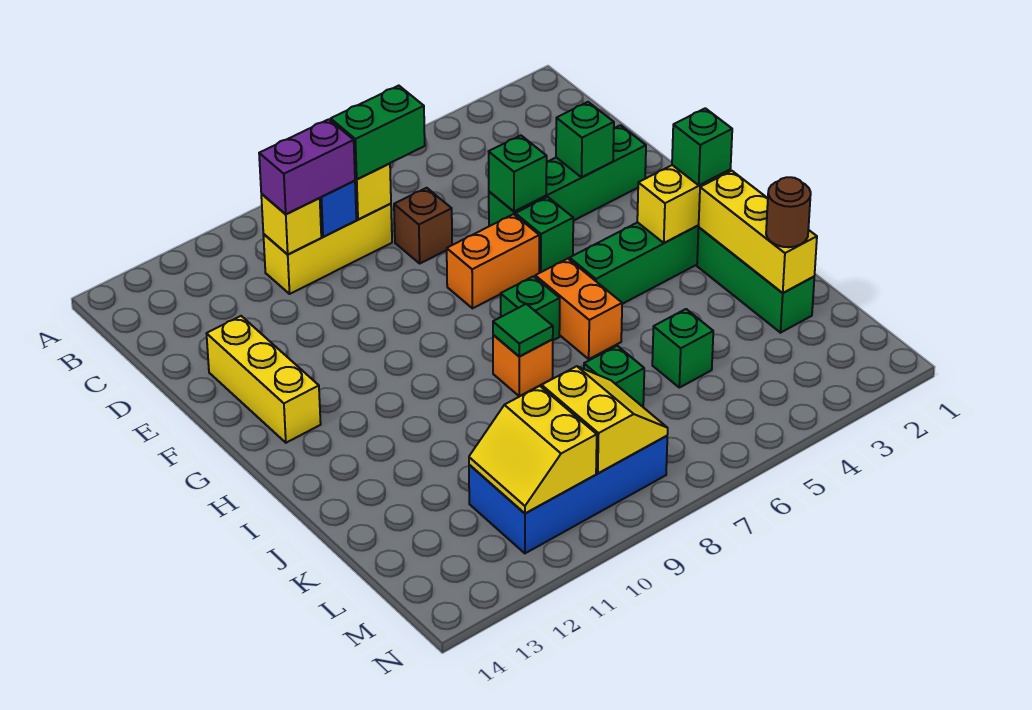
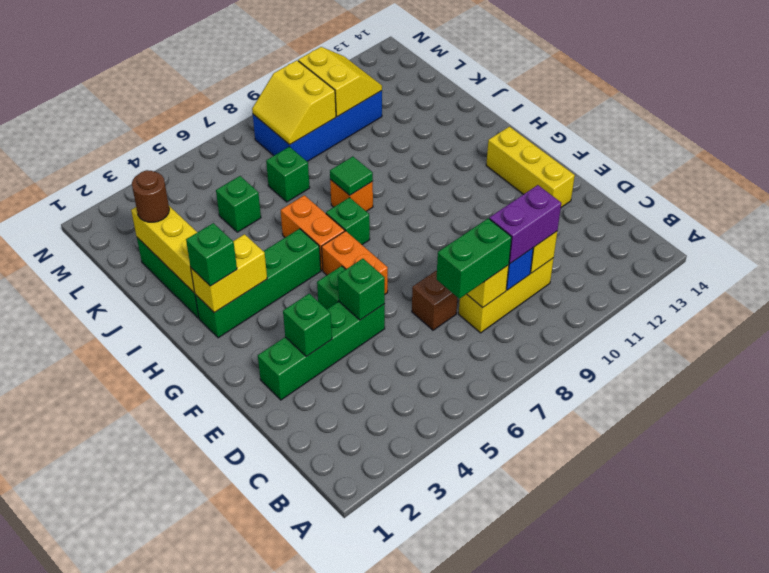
orange brick F6:F7 level 1 -> orange brick F6:G6 level 1

